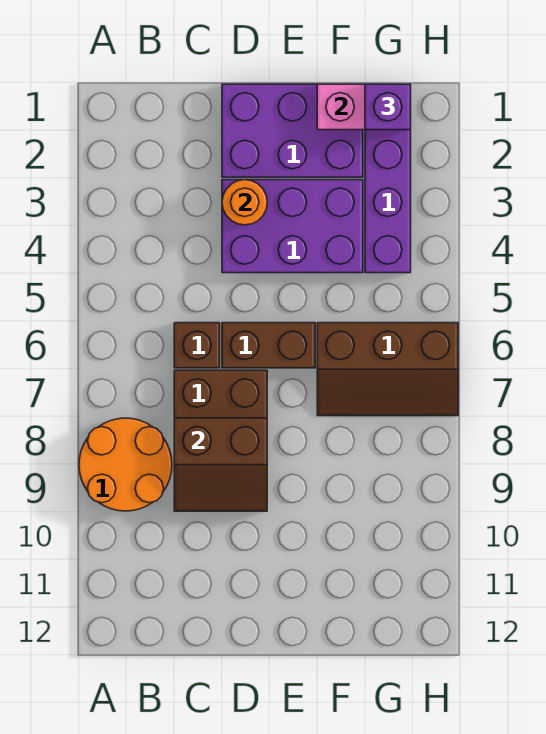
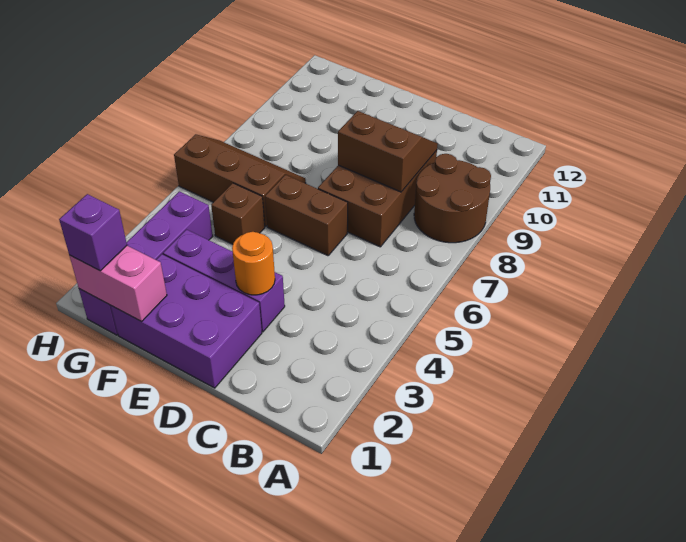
orange round brick A8:B9 level 1 -> brown round brick A8:B9 level 1
brown brick C6 level 1 -> brown brick F5 level 1
purple brick D3:F4 level 1 -> purple brick D3:F3 level 1

